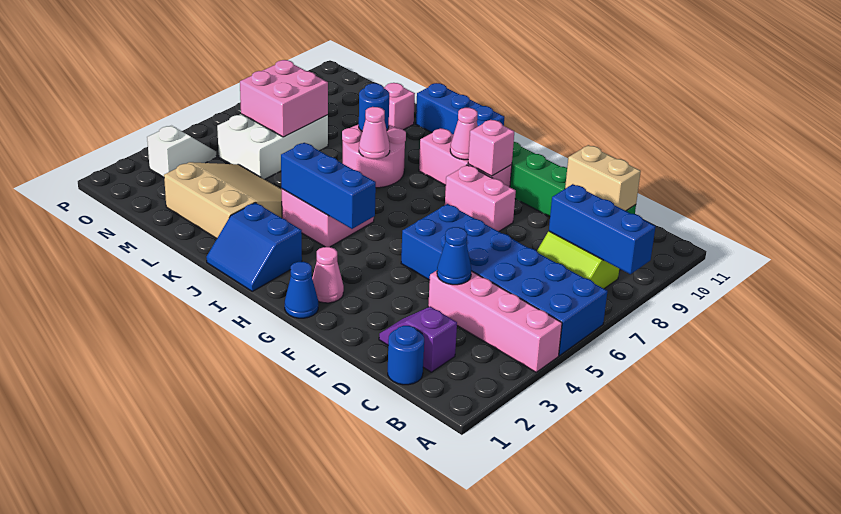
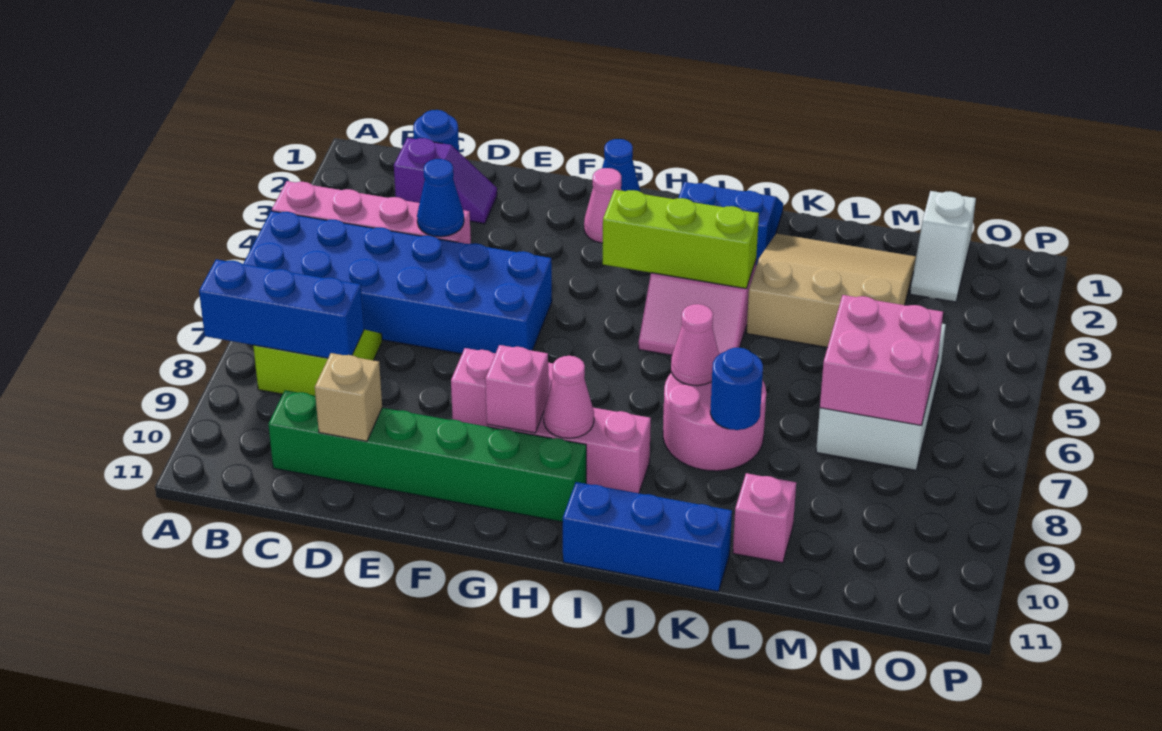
tan brick C10:D10 level 2 -> tan brick D10 level 2
blue brick H4:J4 level 2 -> lime brick H4:J4 level 2
tan slope K2:M4 level 1 top 2 -> tan slope K2:M4 level 1 top 4
white slope O3:O4 level 1 top 3 -> white slope N1:N2 level 1 top 1

